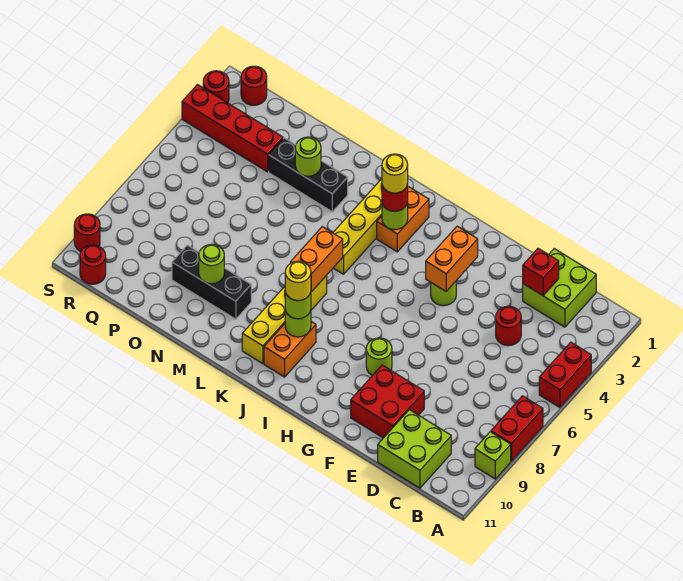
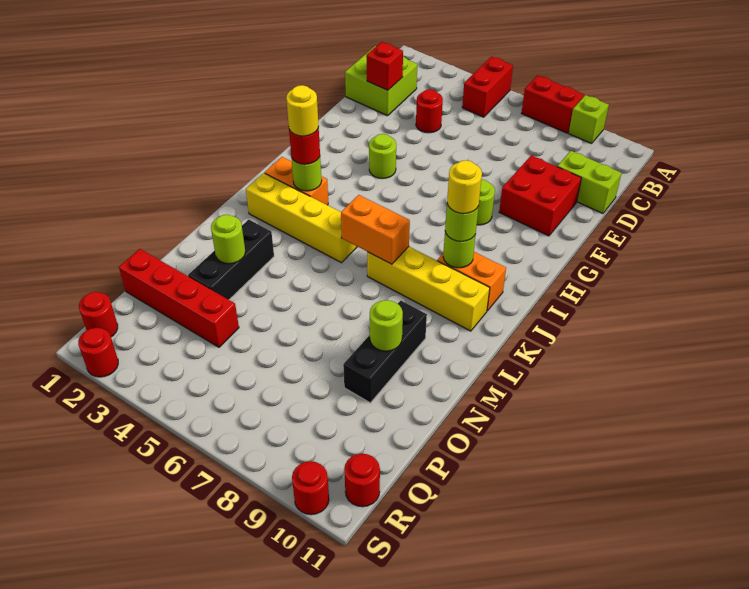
red brick A4:A5 level 1 -> red brick A5:B5 level 1
lime brick C10:D11 level 1 -> lime brick D10:D11 level 1
orange brick G3:G4 level 2 -> none
red brick P3:S3 level 1 -> red brick P1:P4 level 1

